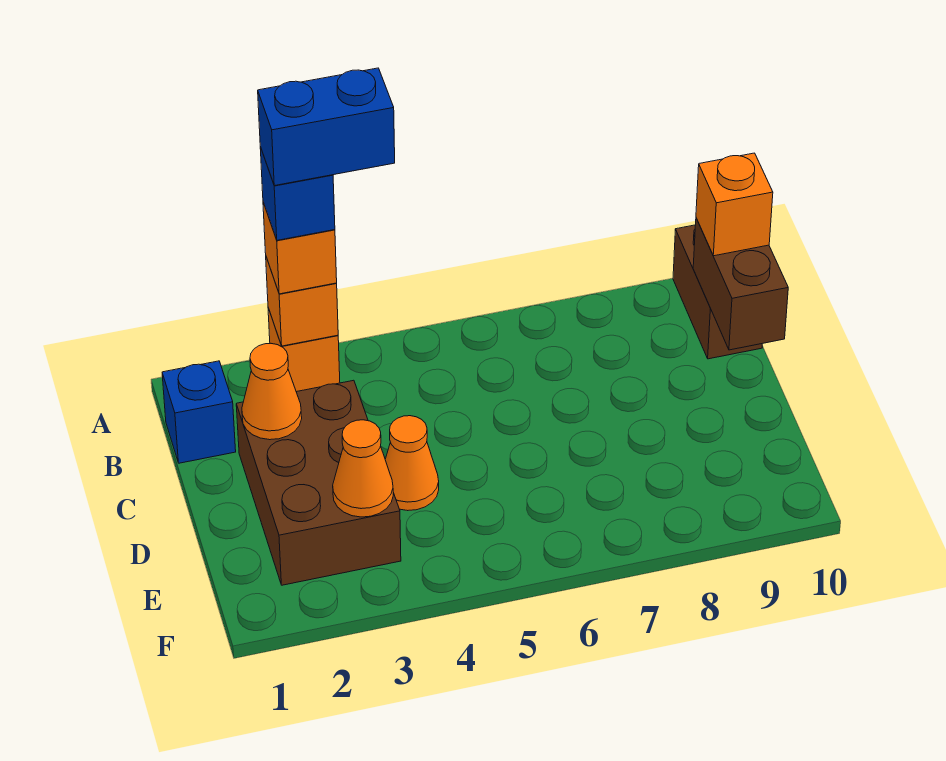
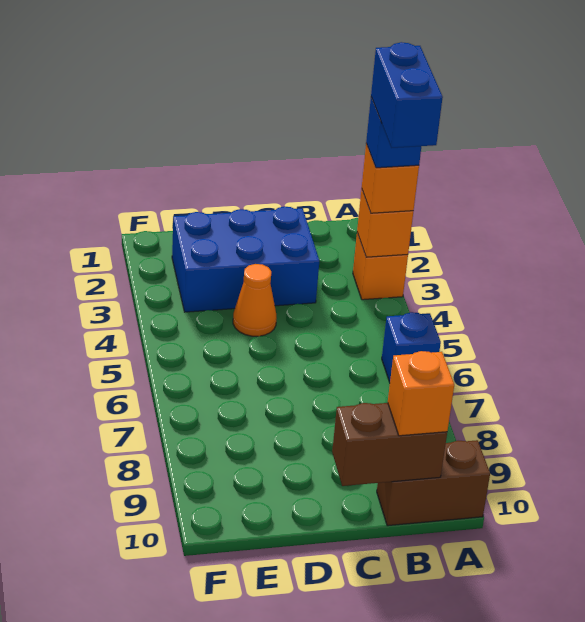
blue brick B1 level 1 -> blue brick A6 level 1
brown brick C2:E3 level 1 -> blue brick C2:E3 level 1
orange cone C2 level 2 -> none
orange cone E3 level 2 -> none

